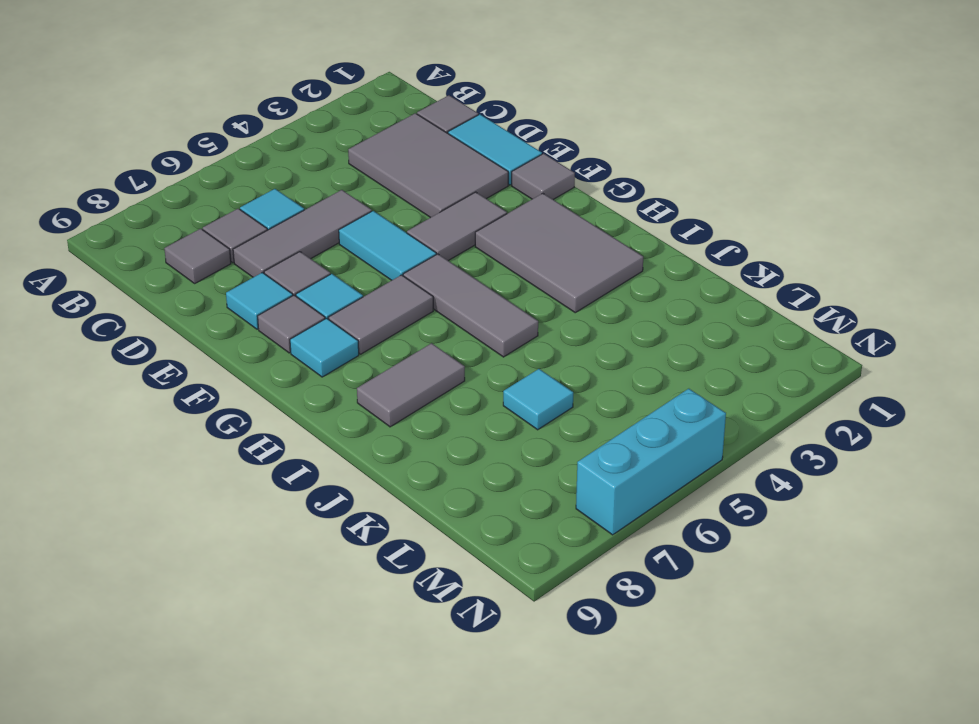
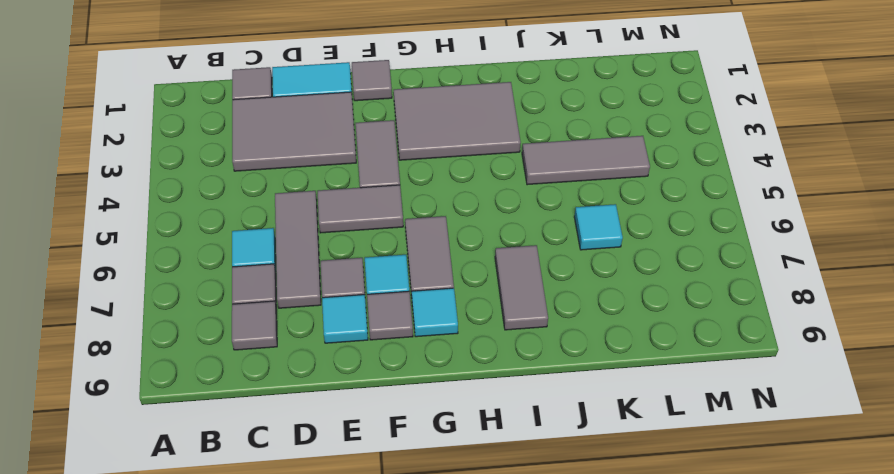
cyan tile E5:F5 level 1 -> grey tile E5:F5 level 1
grey tile G5:I5 level 1 -> grey tile J4:L4 level 1
cyan brick N5:N7 level 1 -> none

